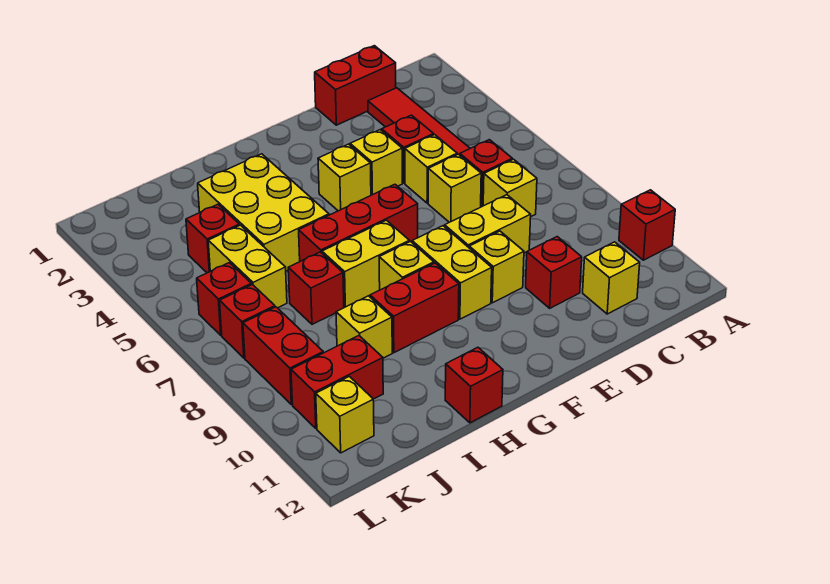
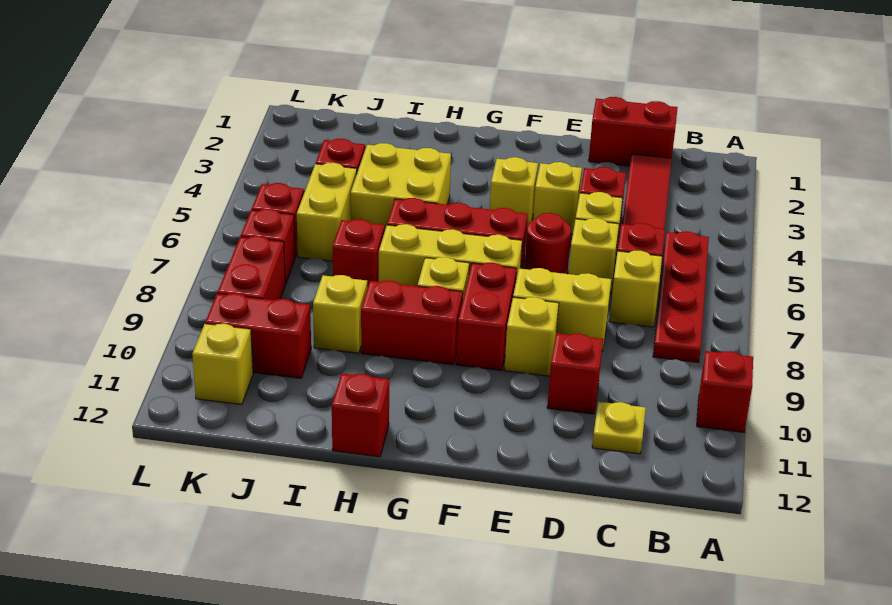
none -> red plate B5:B8 level 1
yellow brick C11 level 1 -> yellow plate C11 level 1
none -> red round brick E6 level 1
yellow brick F8:F9 level 1 -> red brick F8:F9 level 1
yellow brick G7:H7 level 1 -> yellow brick F7:H7 level 1
yellow brick H3:I5 level 1 -> yellow brick H4:I5 level 1

